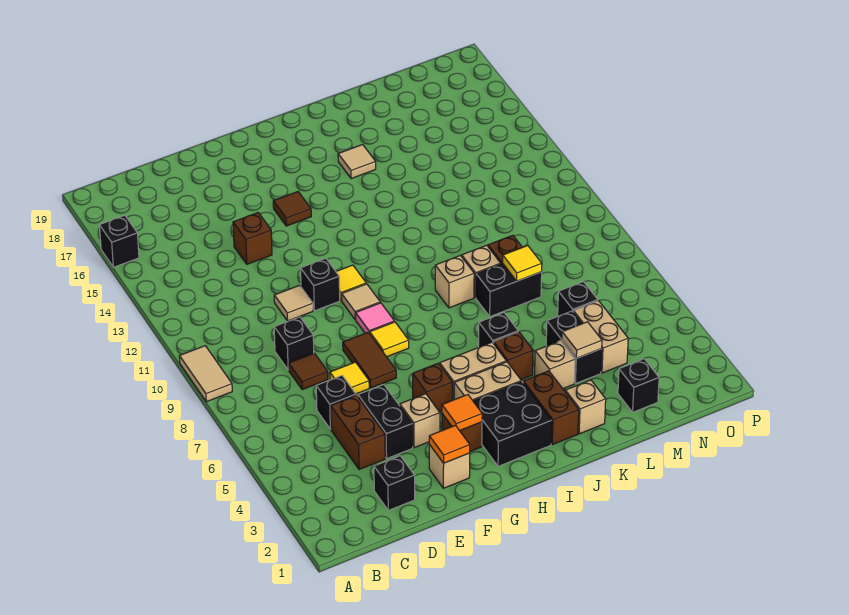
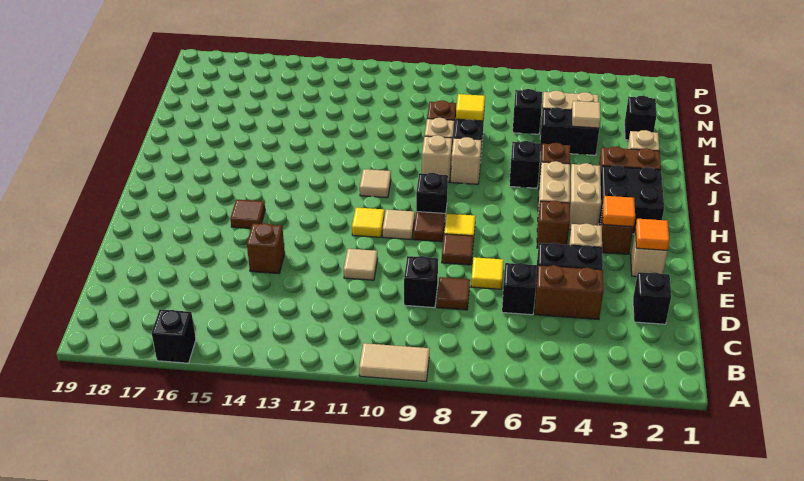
brown tile F7:F8 level 1 -> brown tile F8 level 1
black brick F11 level 1 -> black brick H9 level 1
pink tile G9 level 1 -> brown tile G9 level 1
tan tile J16 level 1 -> tan tile I11 level 1
tan brick K4 level 1 -> tan brick J8 level 1

